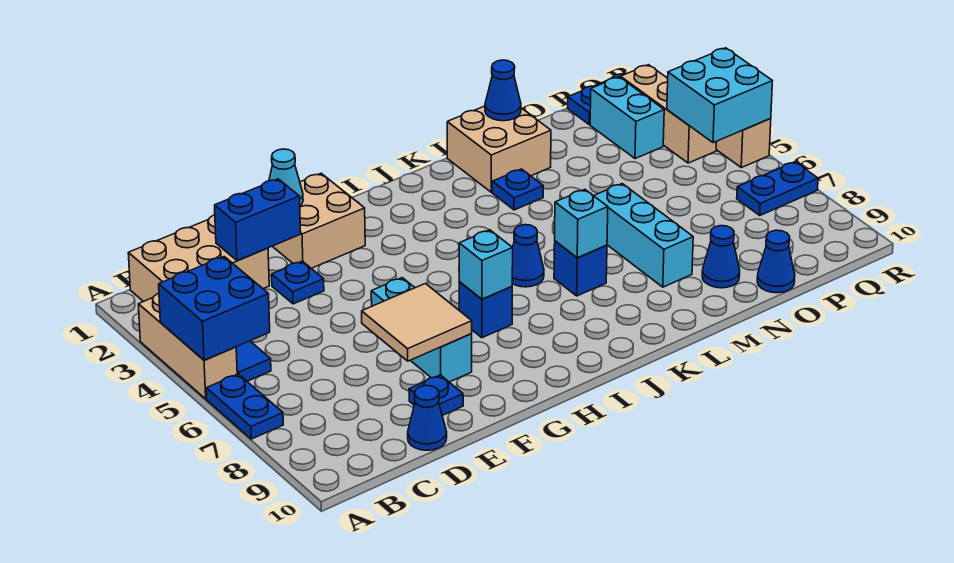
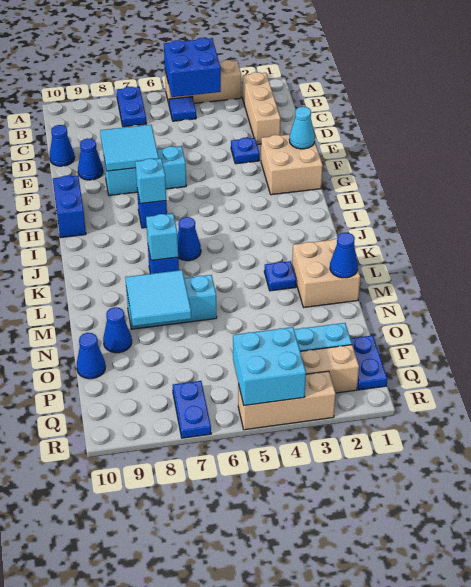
blue plate A6:A7 level 1 -> blue plate A7:B7 level 1
tan brick B1:D2 level 1 -> tan brick B2:D2 level 1
blue brick D2:E2 level 2 -> blue brick G10:H10 level 1
tan tile E7:F8 level 2 -> cyan tile E7:F8 level 2
blue plate E9 level 1 -> blue cone E9 level 1
none -> cyan tile M7:N8 level 2

